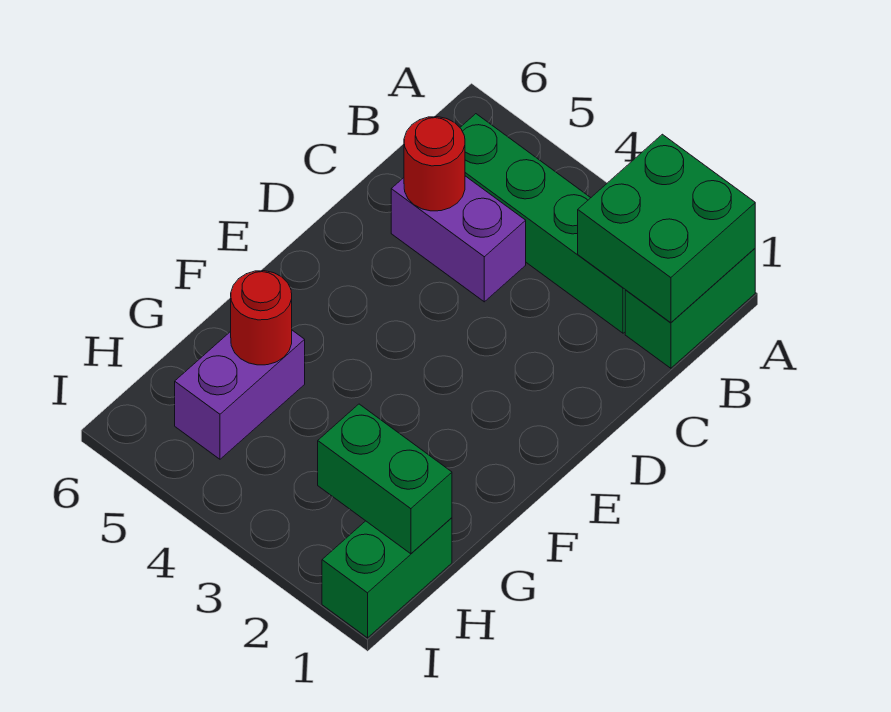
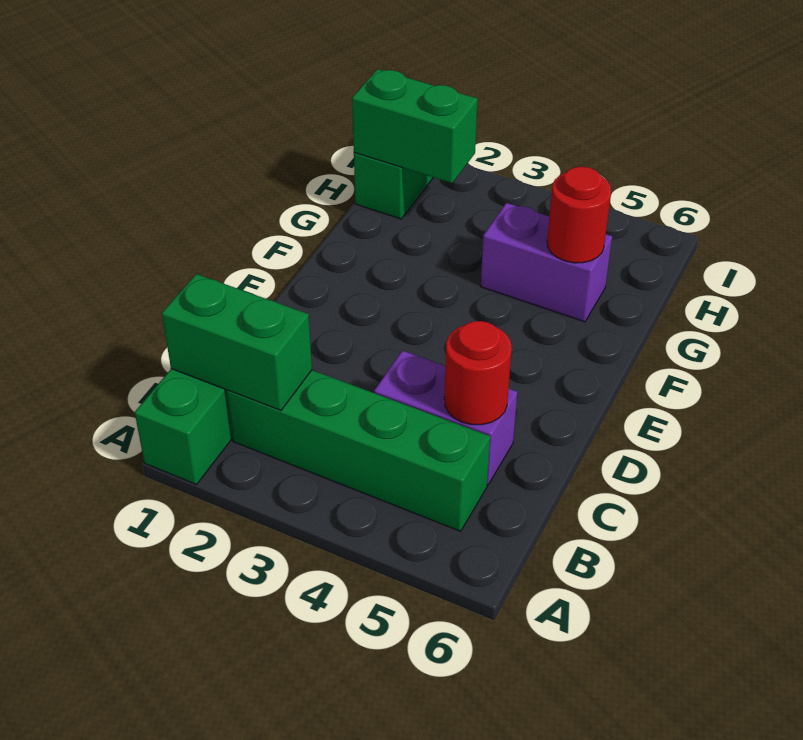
green brick A1:B2 level 2 -> green brick B1:B2 level 2
purple brick G5:H5 level 1 -> purple brick G4:G5 level 1

